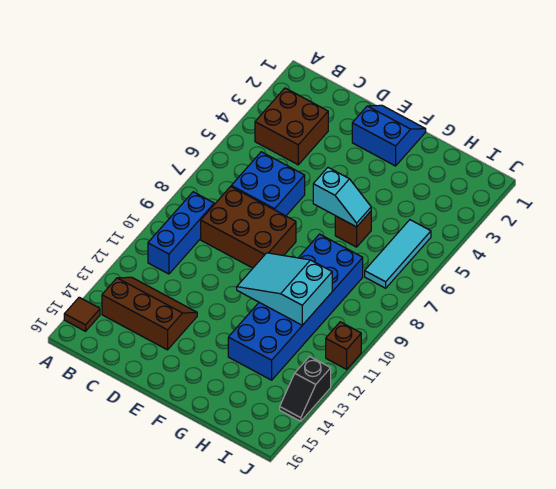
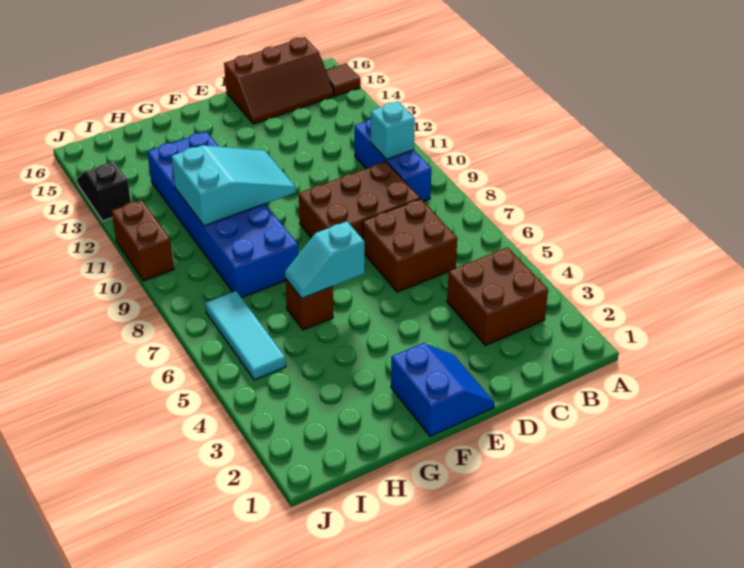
none -> cyan brick B10 level 2
brown slope B13:D14 level 1 top 14 -> brown slope B15:D16 level 1 top 16
blue brick C6:D7 level 1 -> brown brick C6:D7 level 1
blue slope E1:F2 level 1 top 2 -> blue slope E1:F2 level 1 top F
brown brick J11 level 1 -> brown brick J10:J11 level 1

